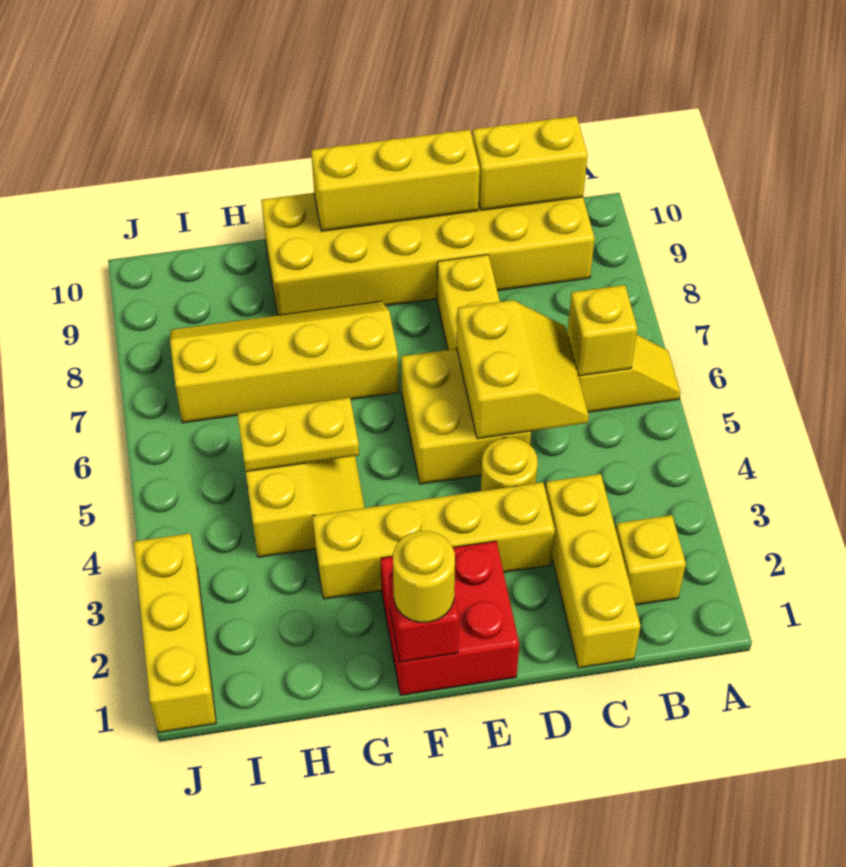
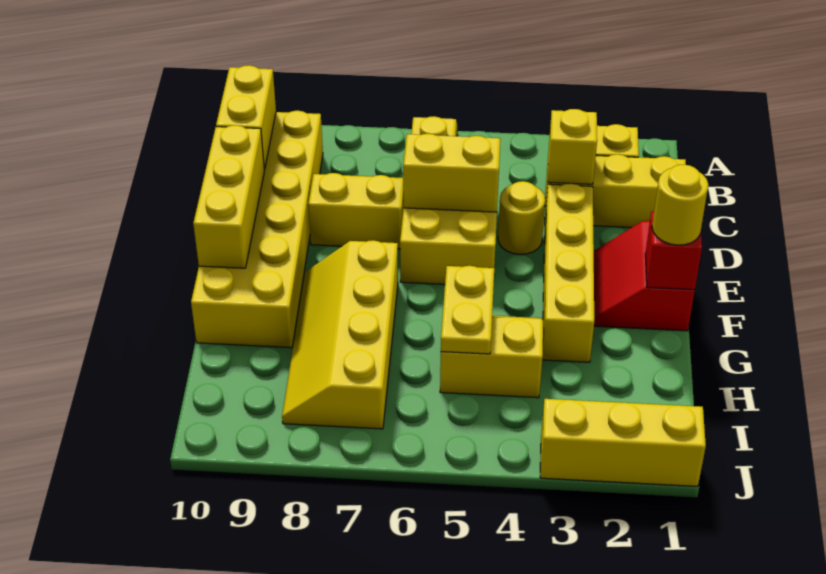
yellow brick B6 level 2 -> yellow brick C3 level 2
red brick E1:F2 level 1 -> red slope E1:F2 level 1 top 1

